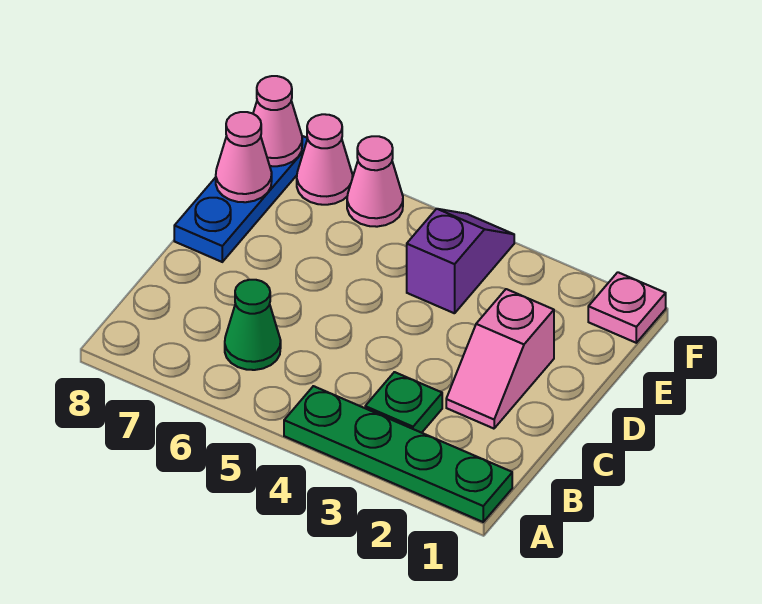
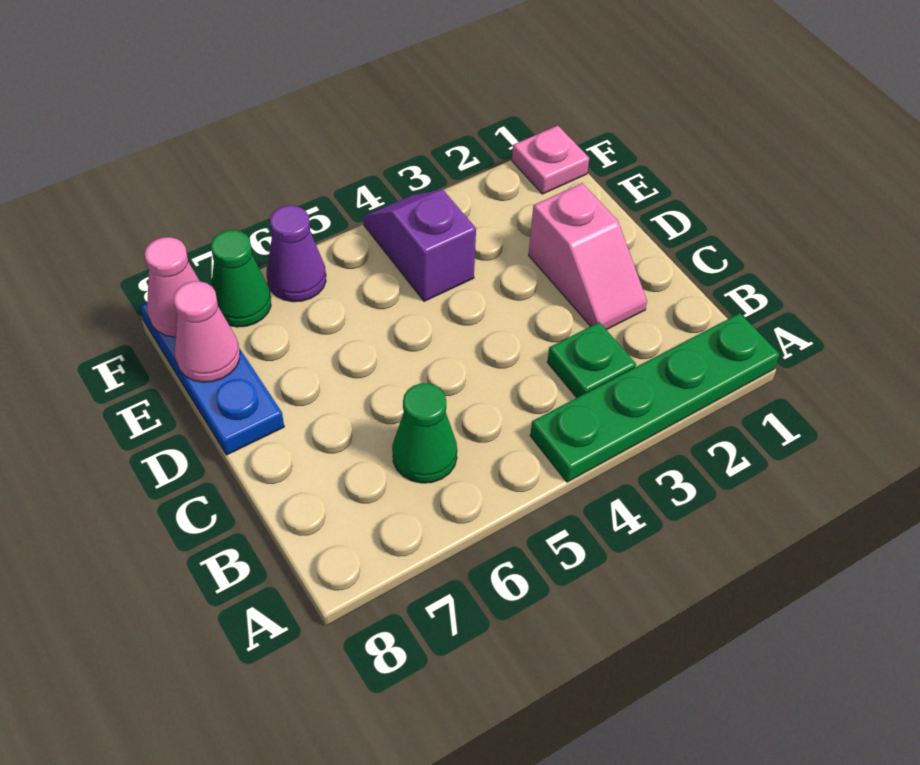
pink cone F6 level 1 -> purple cone F6 level 1
pink cone F7 level 1 -> green cone F7 level 1

